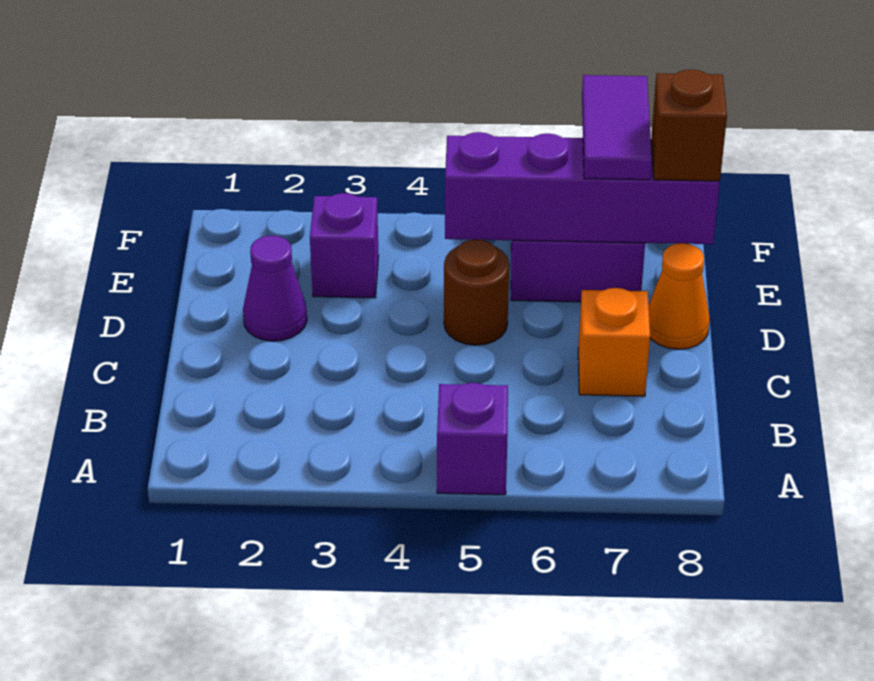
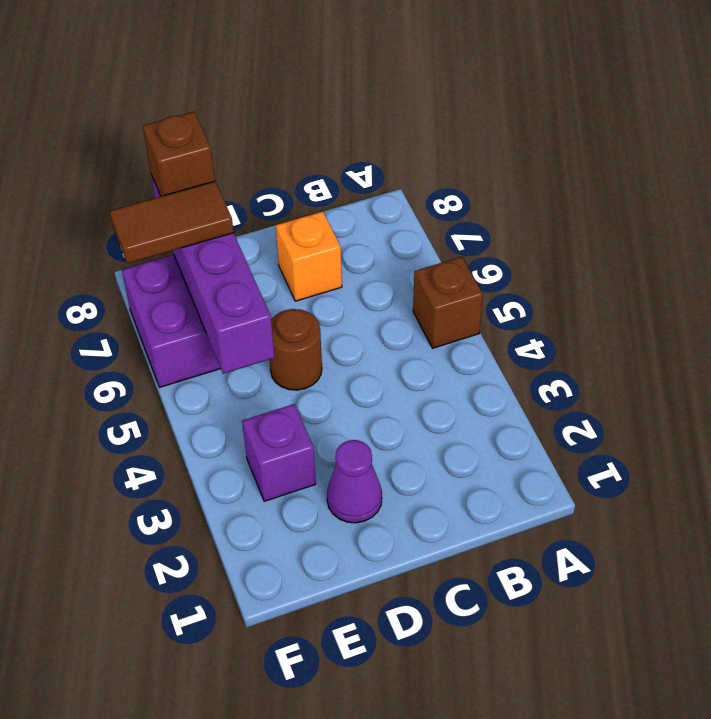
purple brick A5 level 1 -> brown brick A5 level 1
orange cone D8 level 1 -> none
purple tile E7:F7 level 3 -> brown tile E7:F7 level 3

